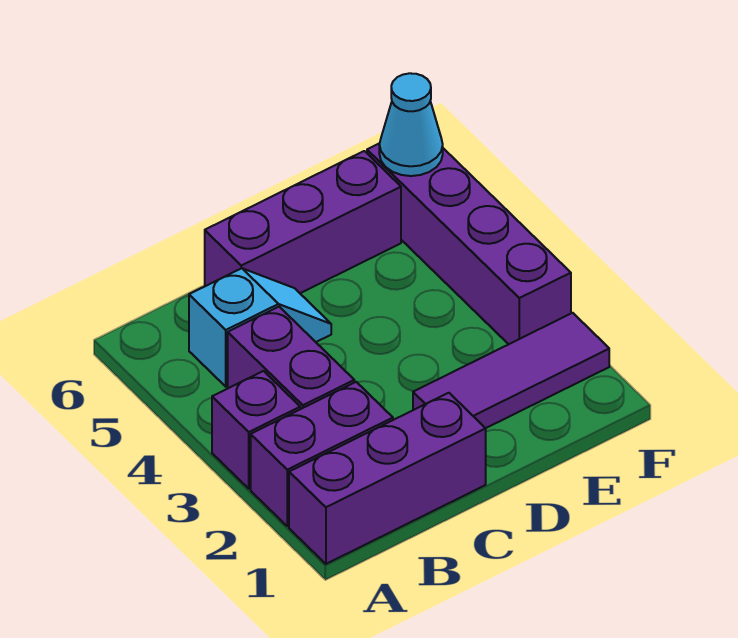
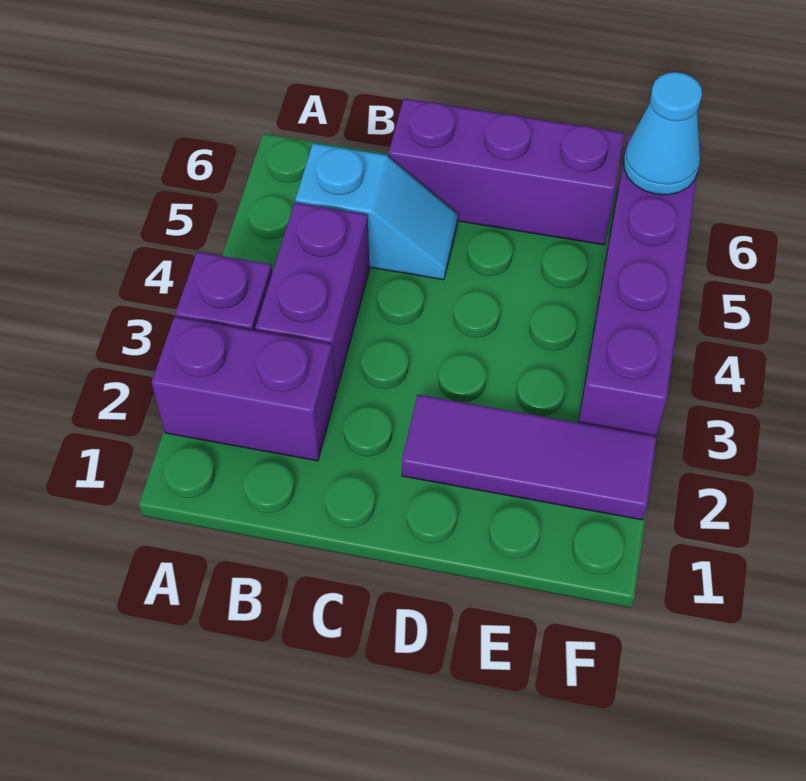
purple brick A1:C1 level 1 -> none

